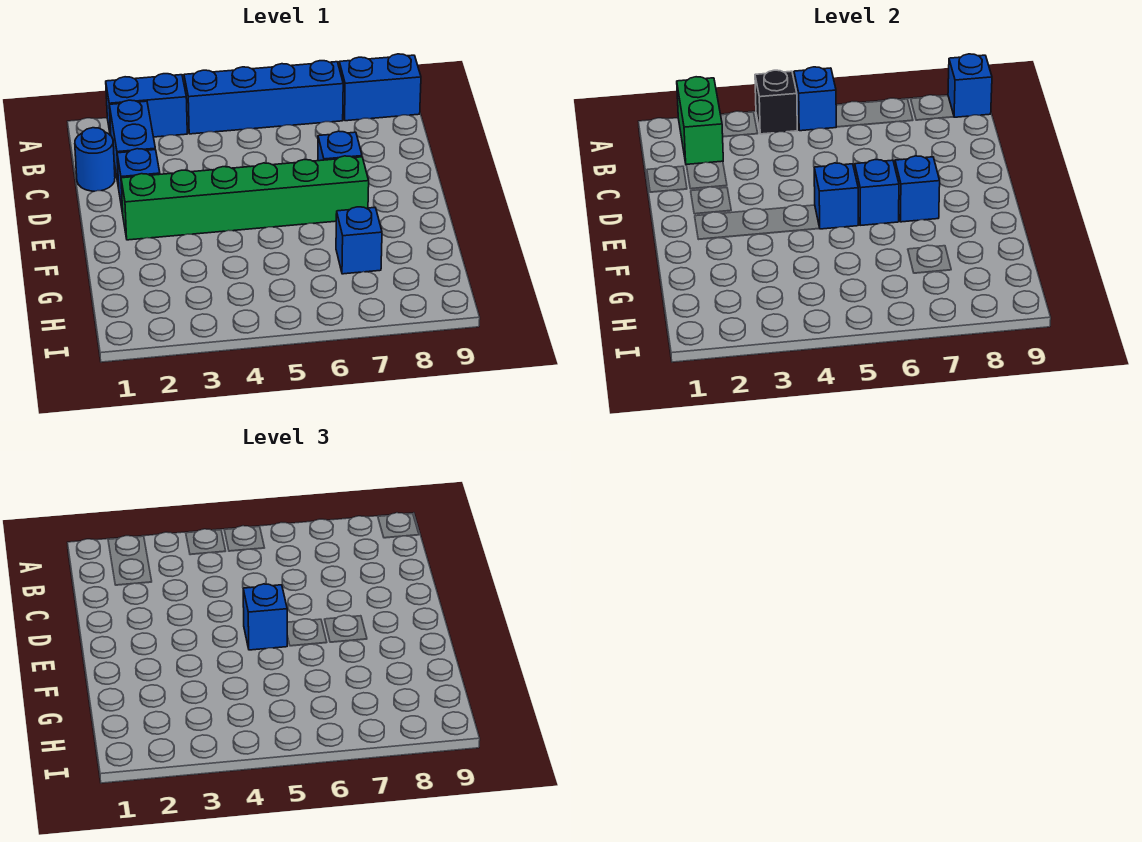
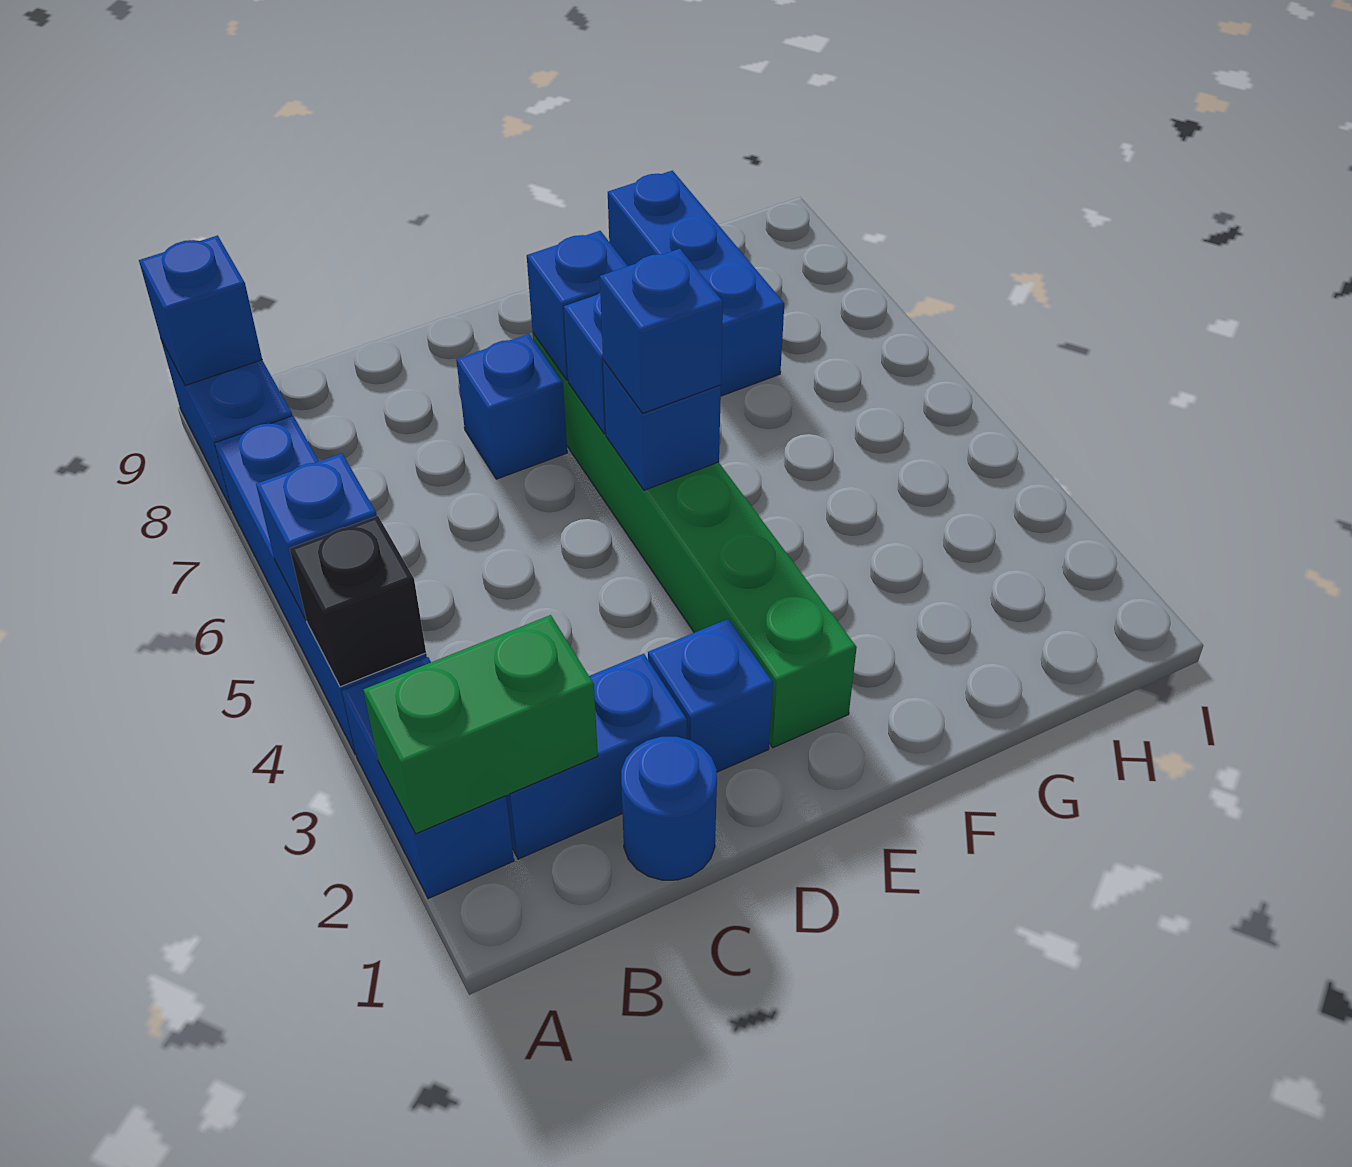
blue brick G7 level 1 -> blue brick G7:G9 level 1

